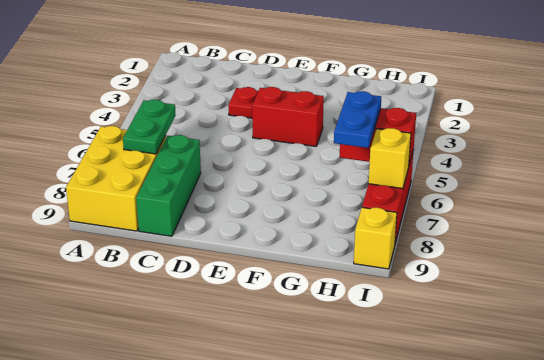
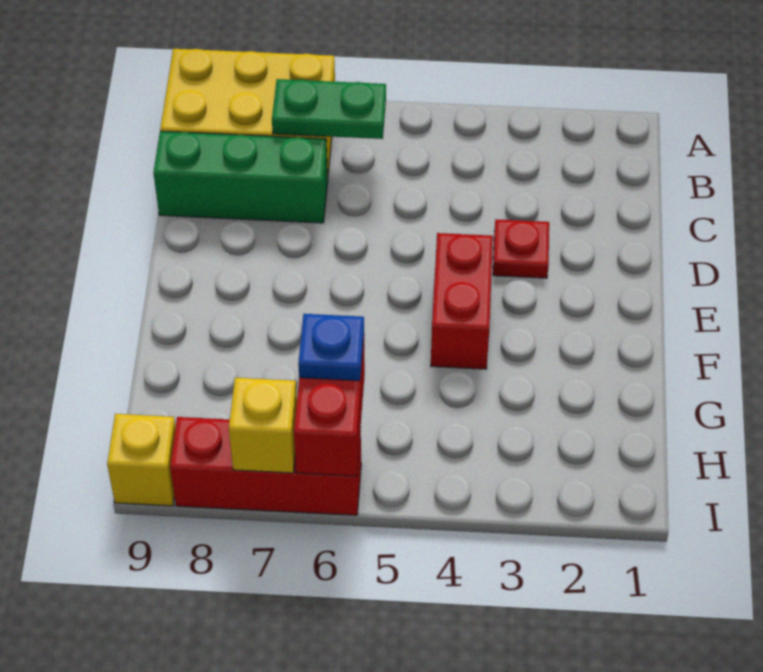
blue plate H6:H7 level 3 -> blue plate H6 level 3

